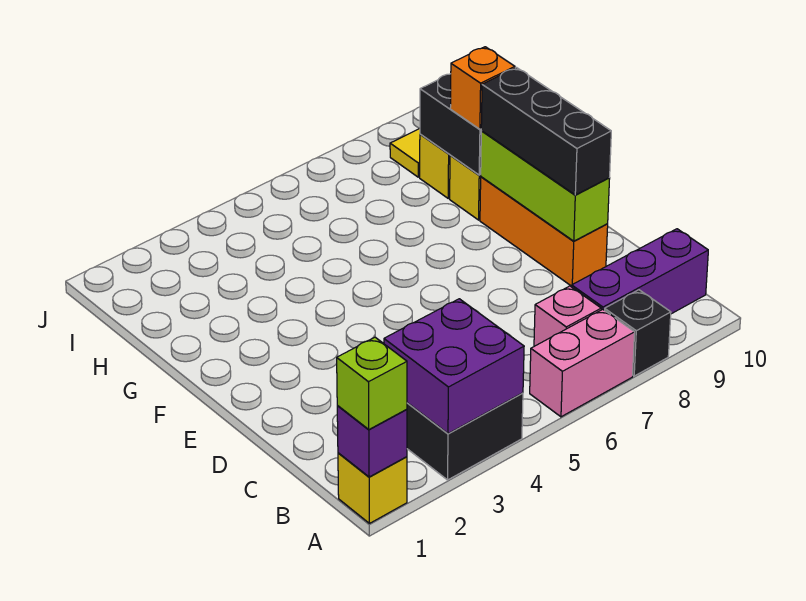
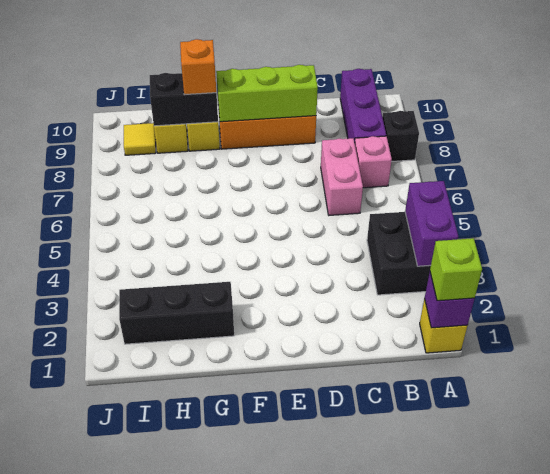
purple brick A3:B4 level 2 -> purple brick A3:A4 level 2
pink brick A6:A7 level 1 -> pink brick C6:C7 level 1
black brick D9:F9 level 3 -> black brick G2:I2 level 1

